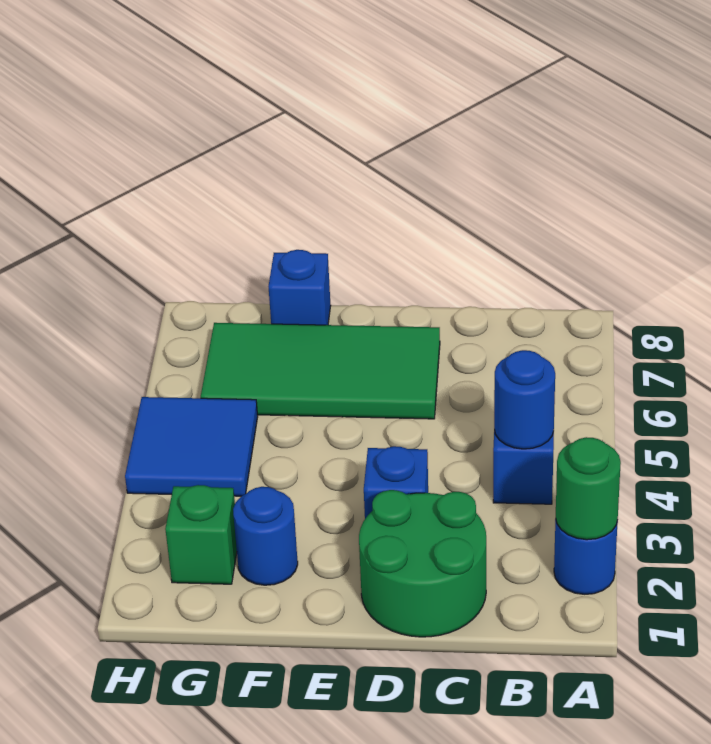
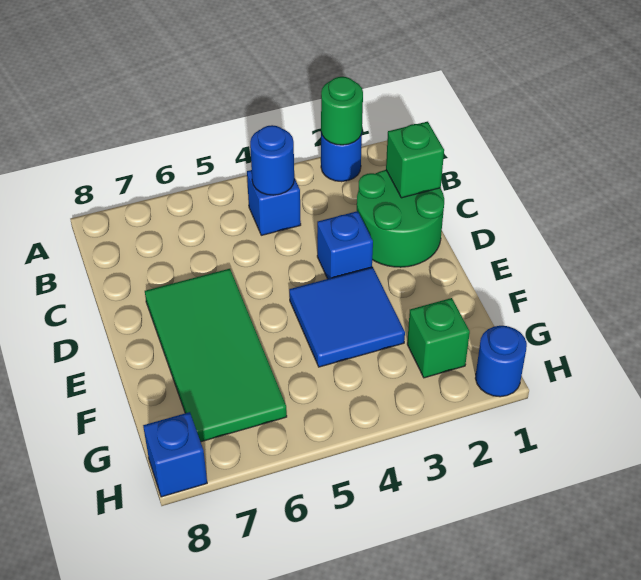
none -> green brick C1 level 2
blue round brick F2 level 1 -> blue round brick H1 level 1
blue brick F8 level 1 -> blue brick H8 level 1
blue tile G4:H5 level 1 -> blue tile E3:F4 level 1

